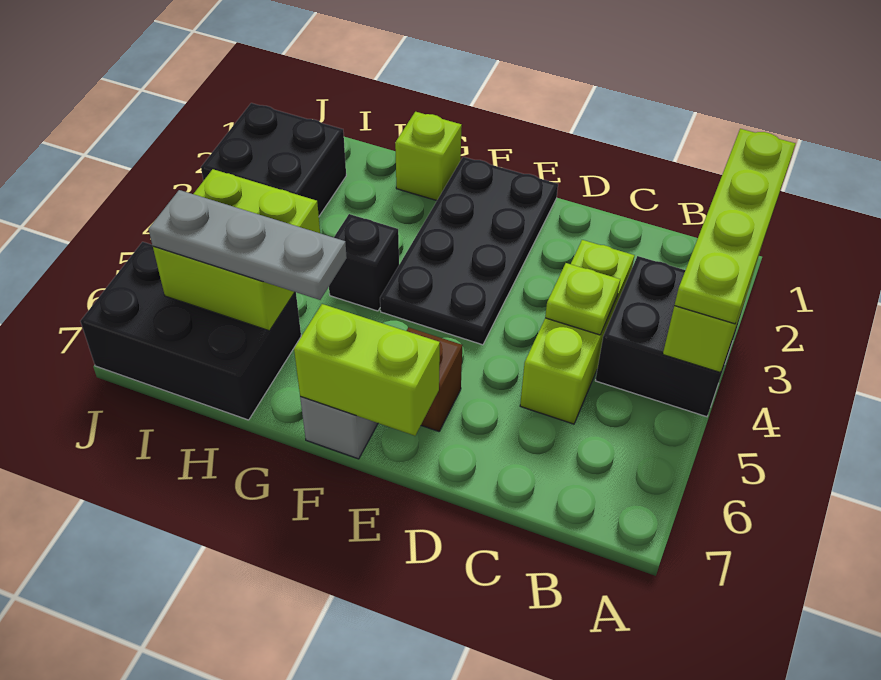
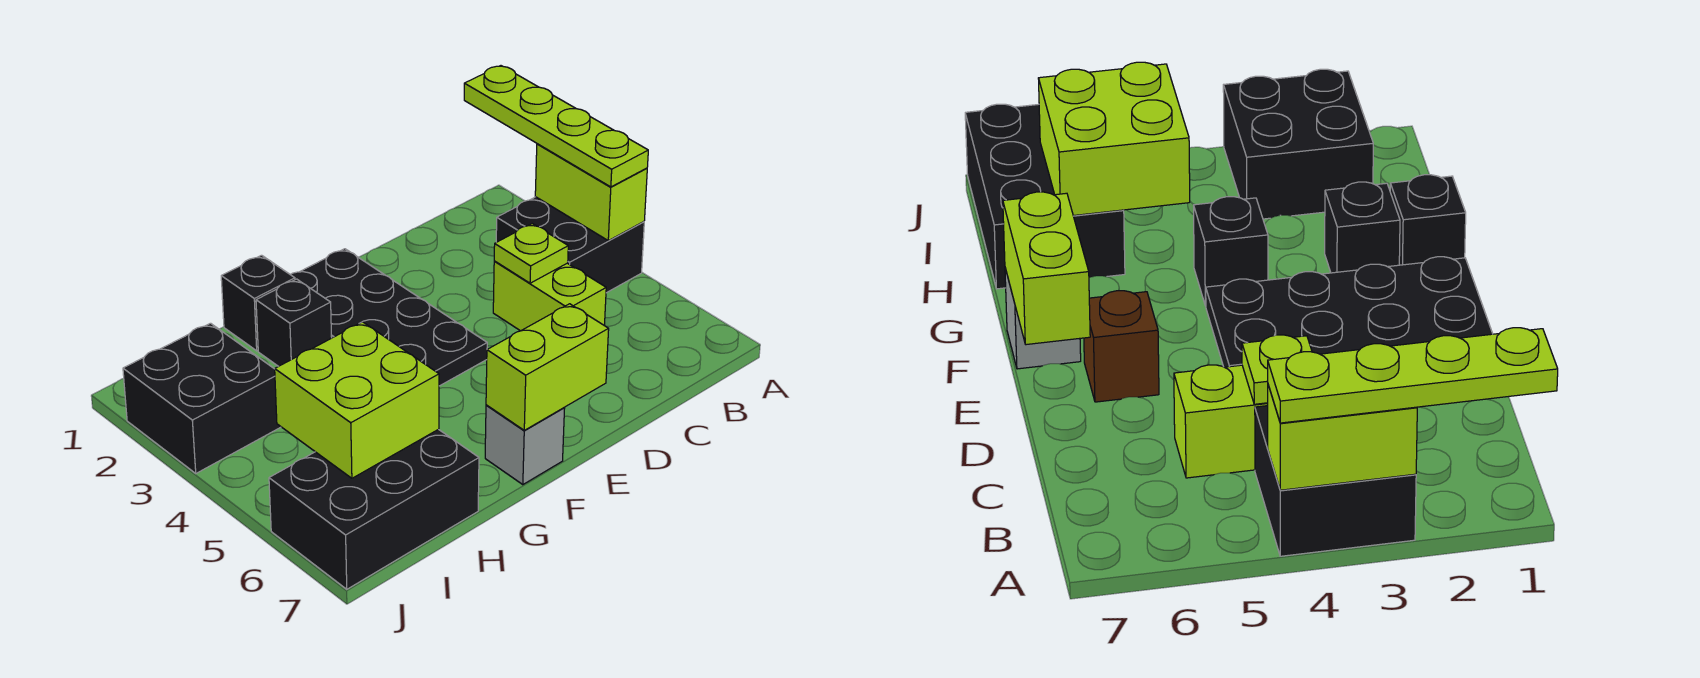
lime brick C3:C5 level 1 -> lime brick C4:C5 level 1
lime brick G1 level 1 -> black brick G1 level 1
none -> black brick G2 level 1
grey plate G6:I6 level 3 -> none

